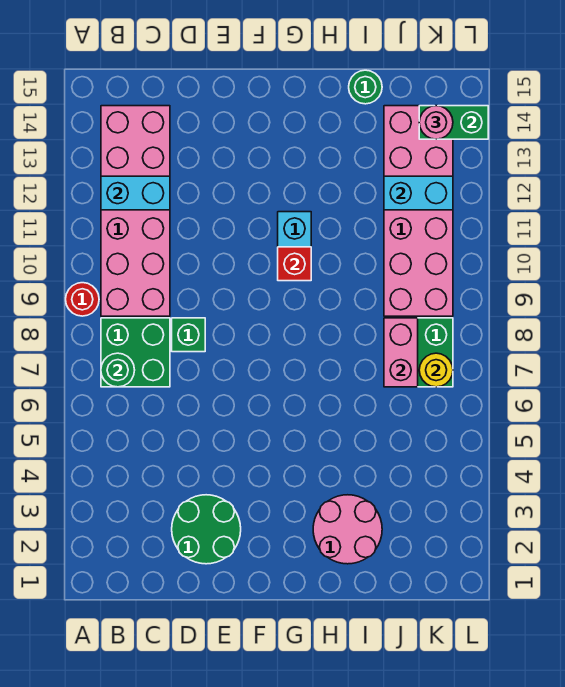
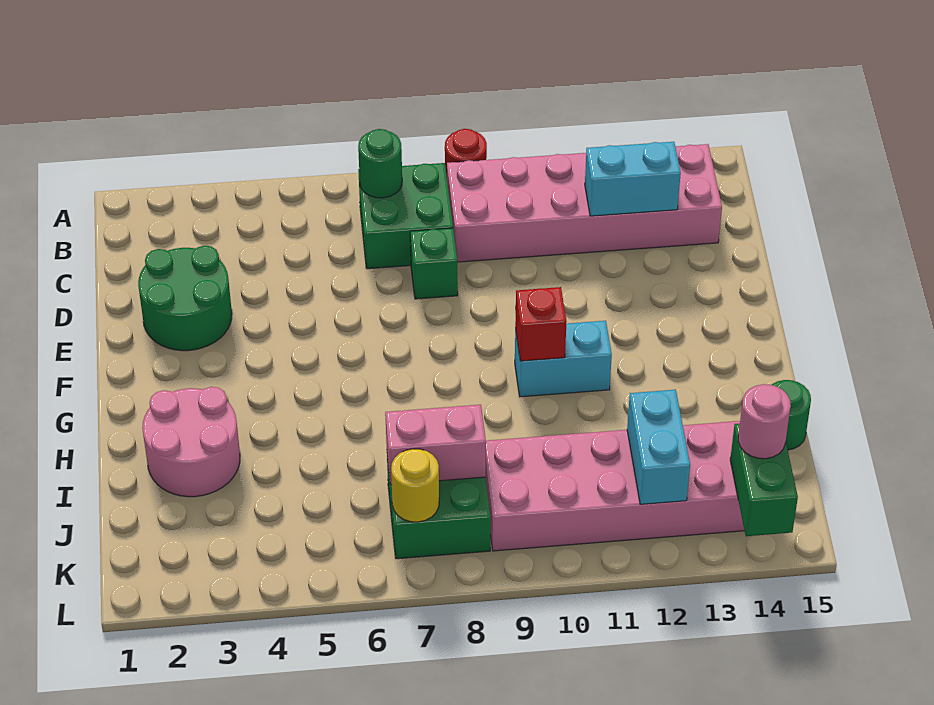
cyan brick B12:C12 level 2 -> cyan brick C12:C13 level 2

